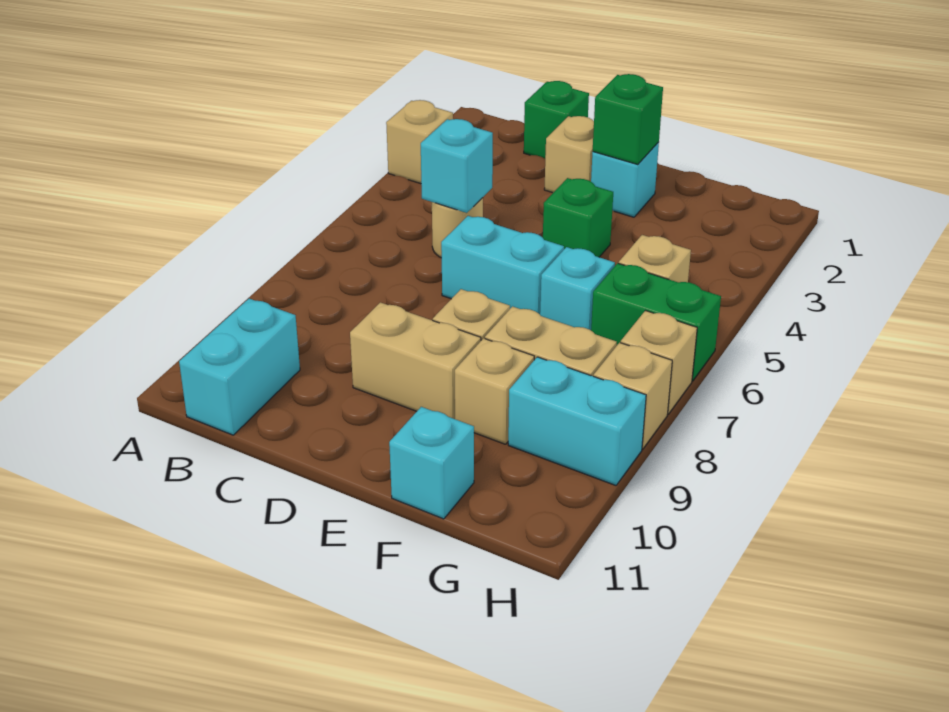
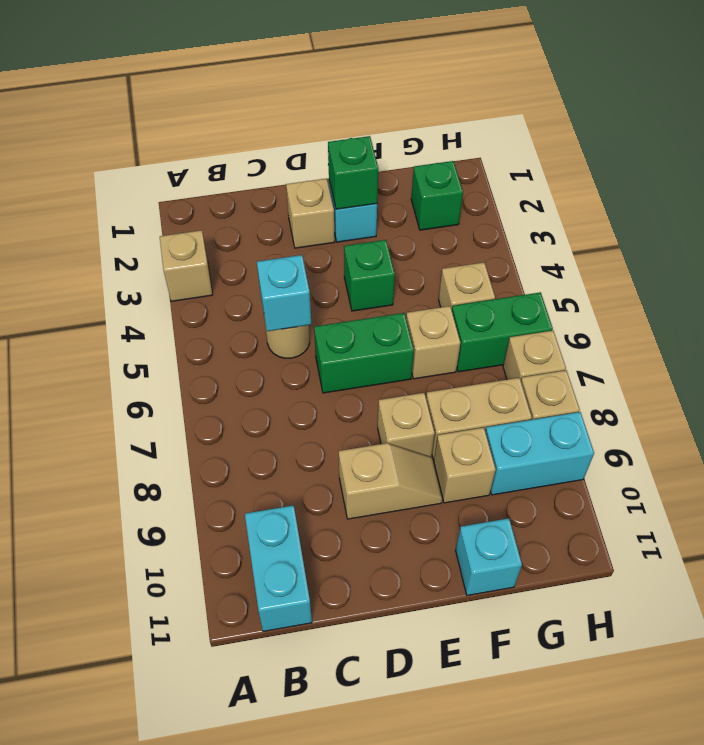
green brick C1 level 1 -> green brick G2 level 1
cyan brick D6:E6 level 1 -> green brick D6:E6 level 1
tan brick D9:E9 level 1 -> tan slope D9:E9 level 1 top D
cyan brick F6 level 1 -> tan brick F6 level 1

